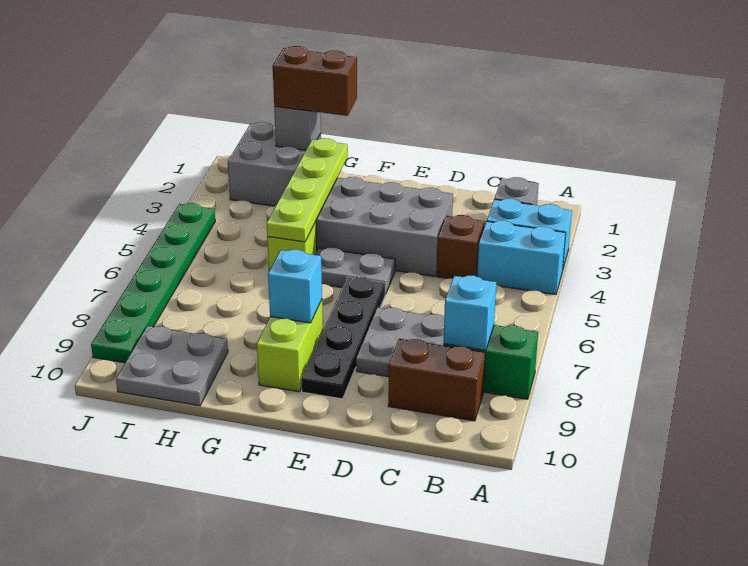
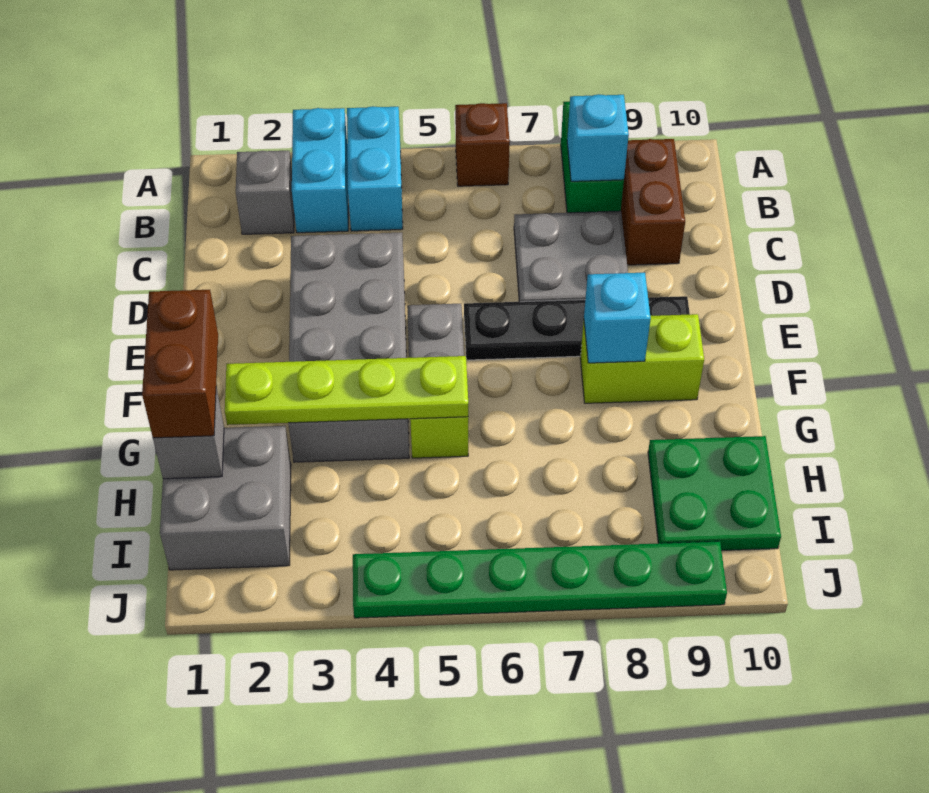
brown brick C4 level 1 -> brown brick A6 level 1
grey plate H9:I10 level 1 -> green plate H9:I10 level 1

